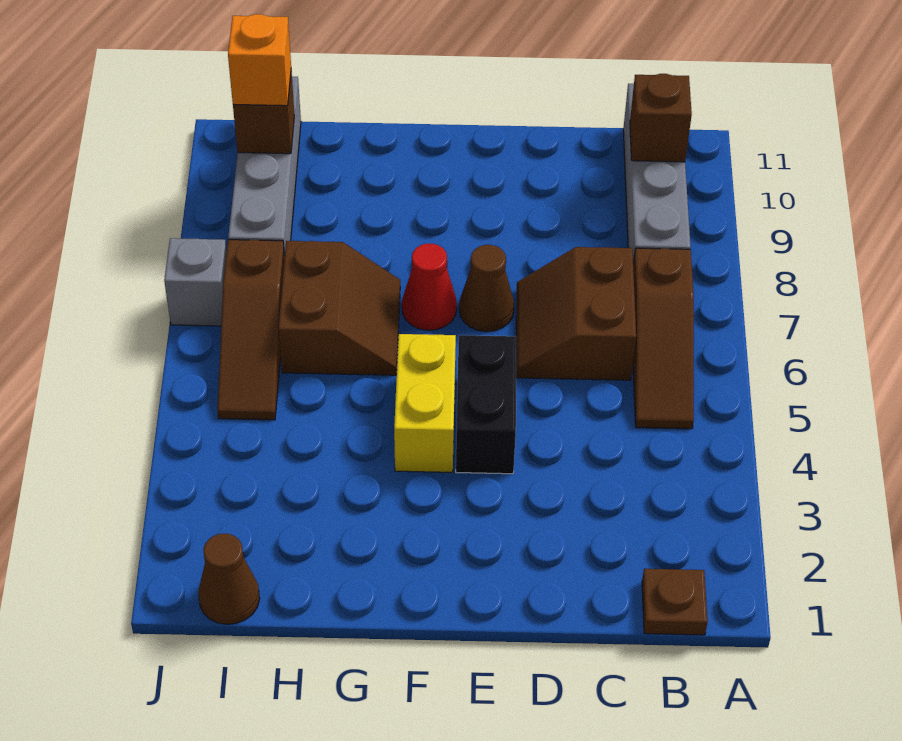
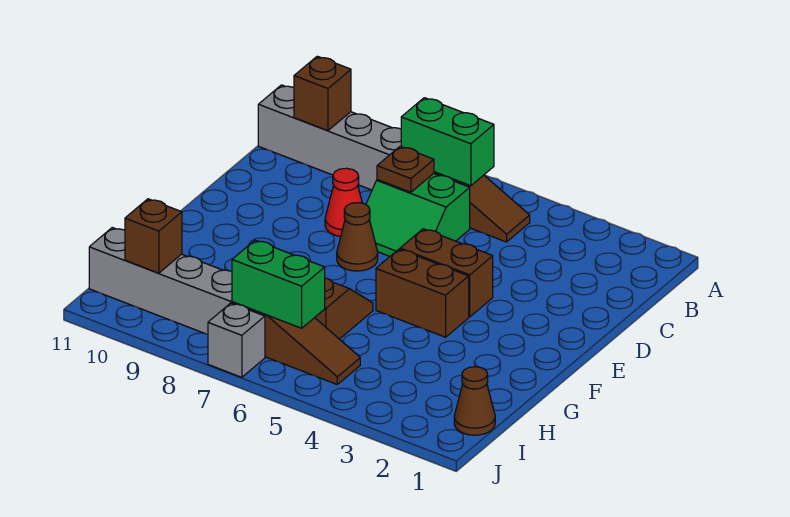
brown plate B1 level 1 -> brown plate C7 level 2
none -> green brick B6:B7 level 2
brown slope C6:D7 level 1 top C -> green slope C6:D7 level 1 top C
black brick E4:E5 level 1 -> brown brick E4:E5 level 1
yellow brick F4:F5 level 1 -> brown brick F4:F5 level 1
red cone F7 level 1 -> red cone D8 level 1
none -> green brick I6:I7 level 2
orange brick I10 level 3 -> none

